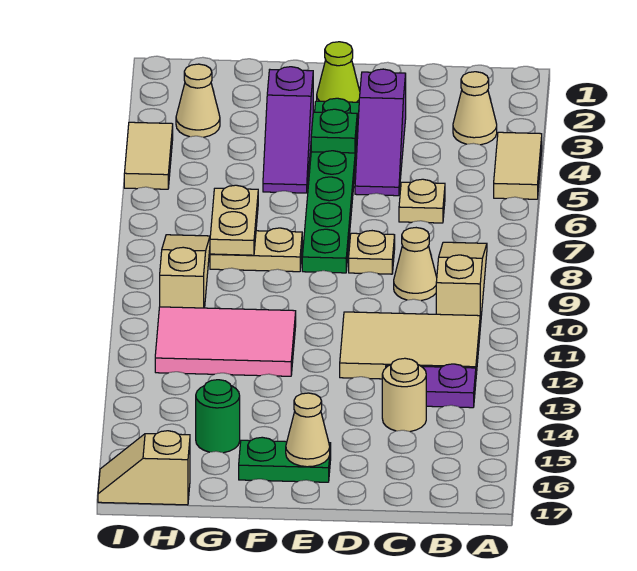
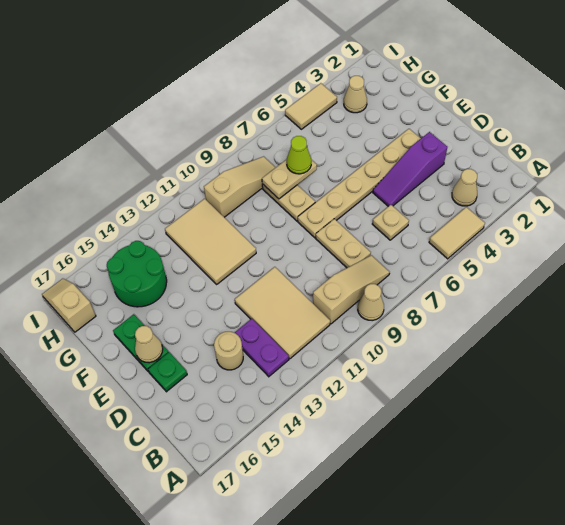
tan cone C9 level 1 -> tan cone A9 level 1
tan plate D8 level 1 -> tan plate C8:D8 level 1
lime cone E2 level 1 -> lime cone G7 level 3
green plate E3:E8 level 1 -> tan plate E3:E8 level 1
green plate E4 level 2 -> green plate D16 level 1
purple slope F3:F5 level 1 top 3 -> none
pink tile F11:H12 level 1 -> tan tile F11:H12 level 1
green round brick G15 level 1 -> green round brick G14:H15 level 1

